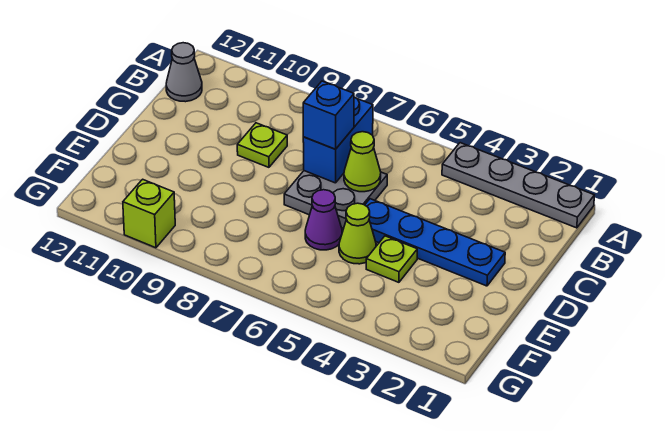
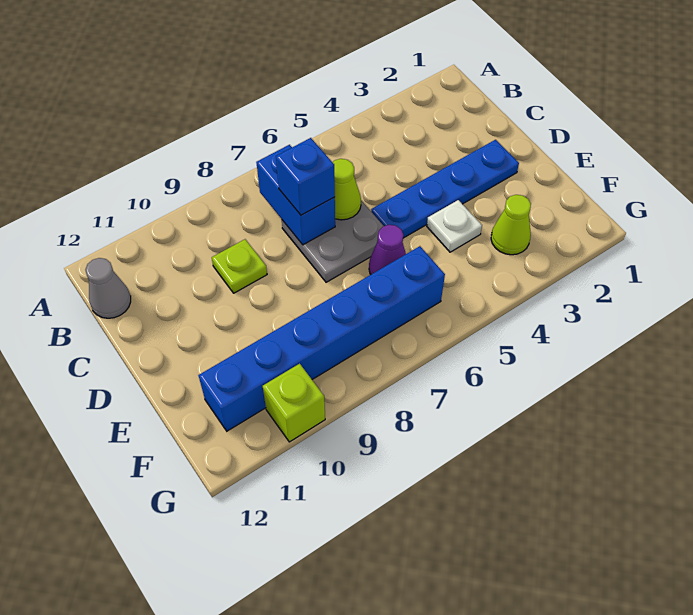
grey plate A1:A4 level 1 -> none
lime plate E4 level 1 -> white plate E4 level 1
lime cone E5 level 1 -> lime cone F3 level 1
none -> blue brick F6:F11 level 1

